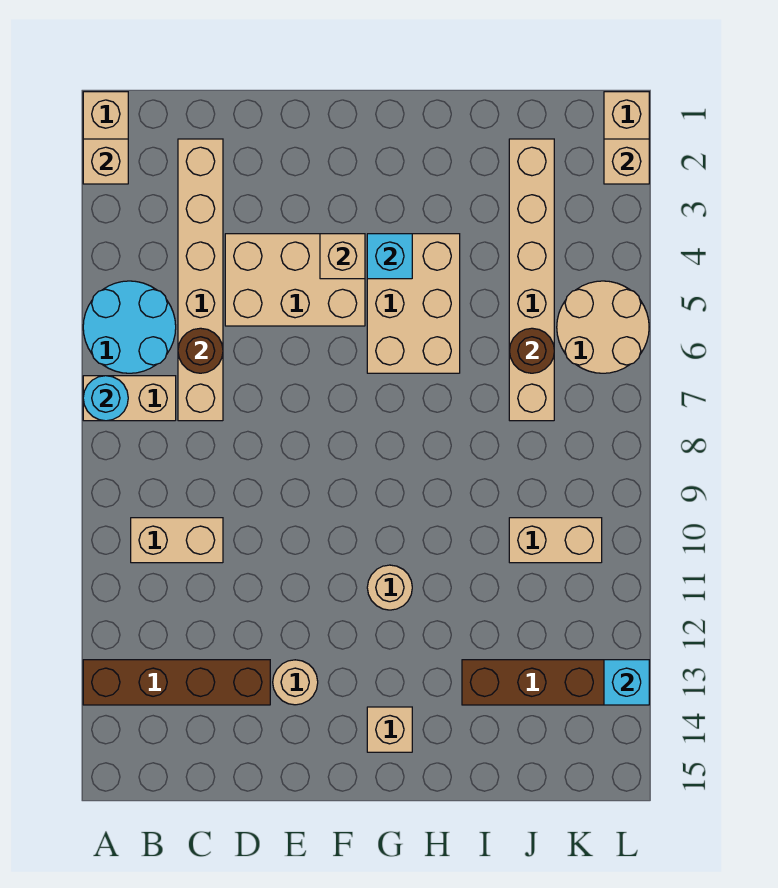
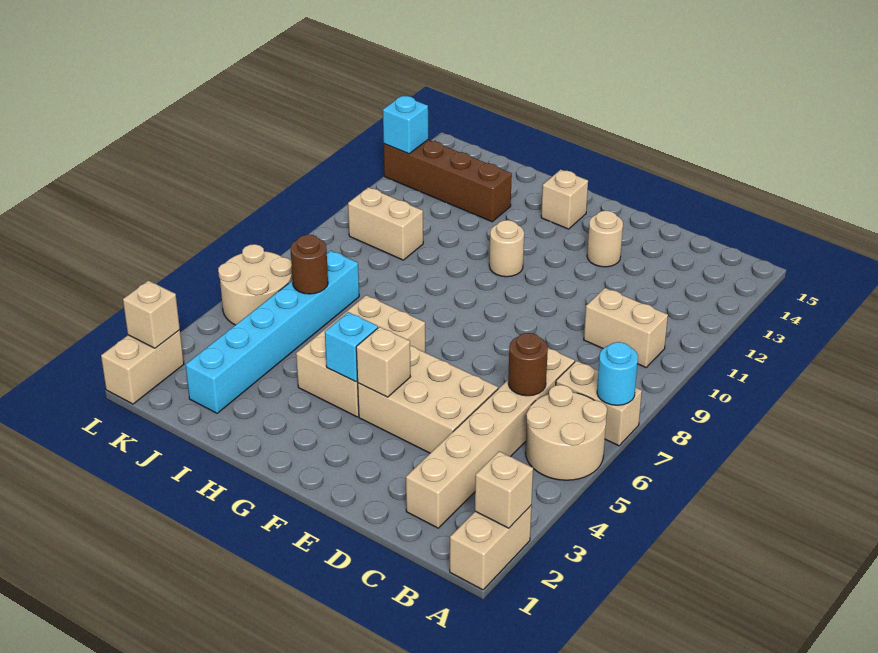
cyan round brick A5:B6 level 1 -> tan round brick A5:B6 level 1
brown brick A13:D13 level 1 -> none
tan brick J2:J7 level 1 -> cyan brick J2:J7 level 1

